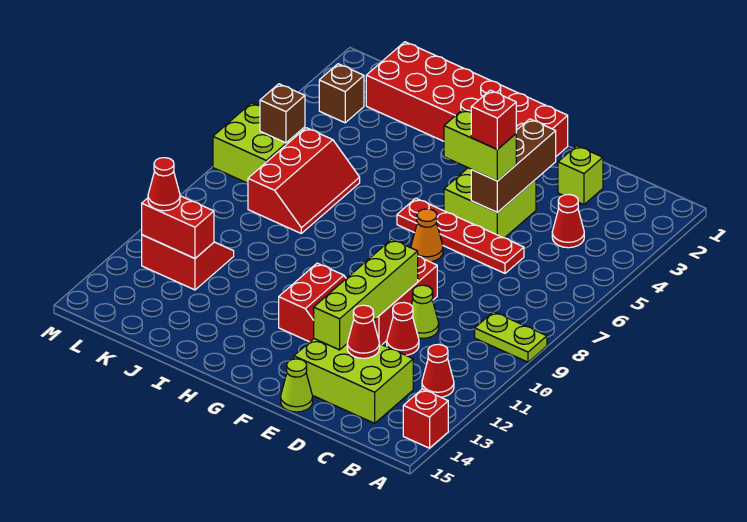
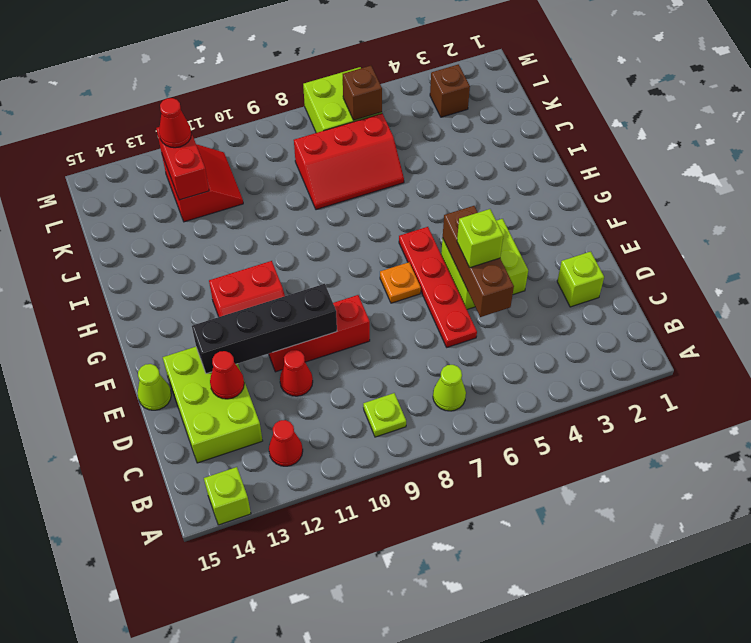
lime plate A9:B9 level 1 -> lime plate B9 level 1
red brick A14 level 1 -> lime brick A14 level 1
red cone C4 level 1 -> none
lime cone D10 level 1 -> lime cone B7 level 1
brown brick E3:E5 level 2 -> brown brick D5:F5 level 2
lime brick E5:F5 level 3 -> lime brick E5 level 3
red brick E5 level 4 -> none
lime brick E10:E13 level 2 -> black brick E10:E13 level 2
red brick F1:K2 level 1 -> none
orange cone F7 level 1 -> orange plate F7 level 1

